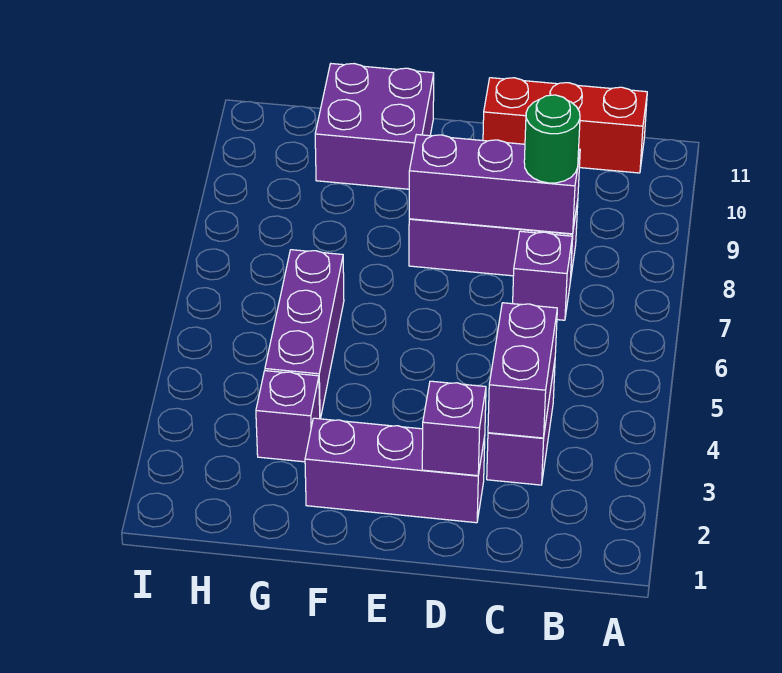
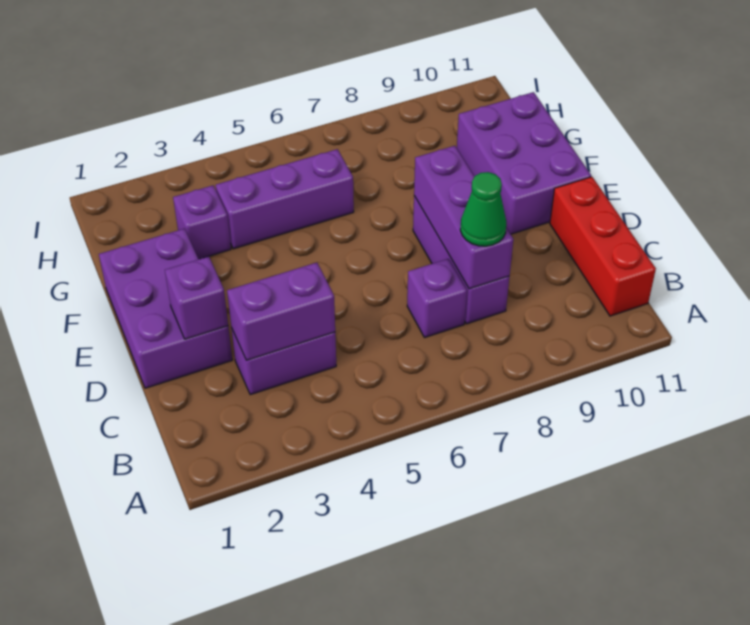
green round brick C8 level 3 -> green cone C8 level 3
purple brick D2:F2 level 1 -> purple brick D1:F2 level 1
purple brick F10:G11 level 1 -> purple brick E10:G11 level 1

